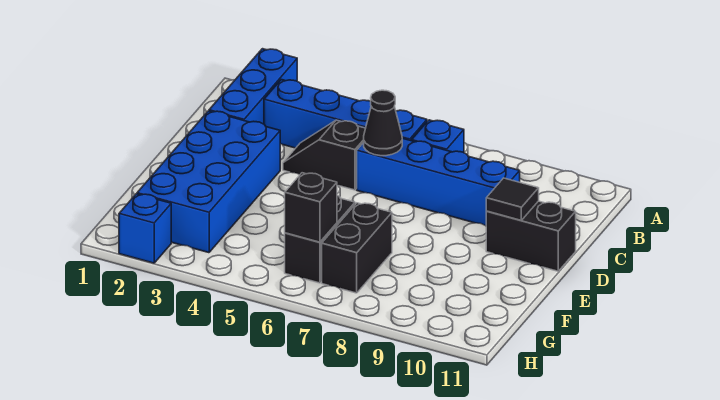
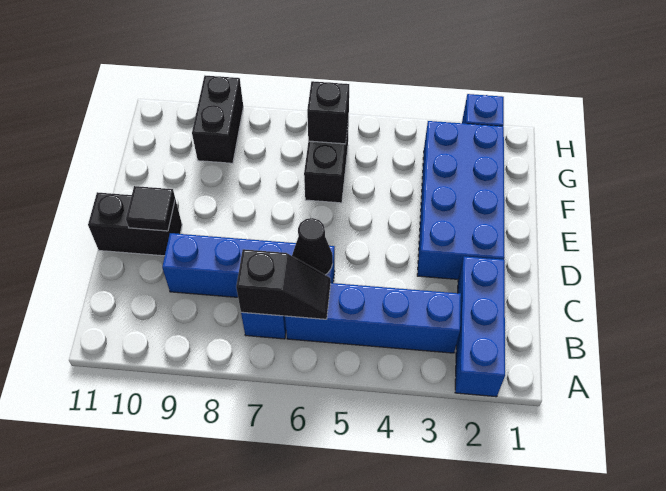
black slope C4:C5 level 1 top 5 -> black slope B6:B7 level 2 top 7
black brick F7:G7 level 1 -> black brick G9:H9 level 1

